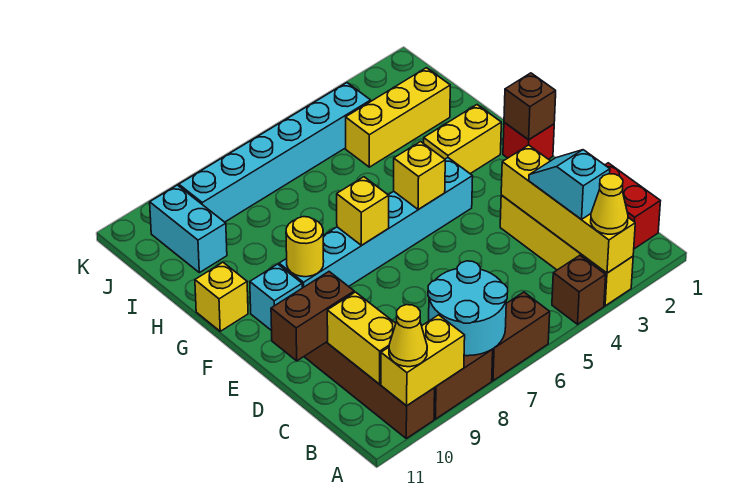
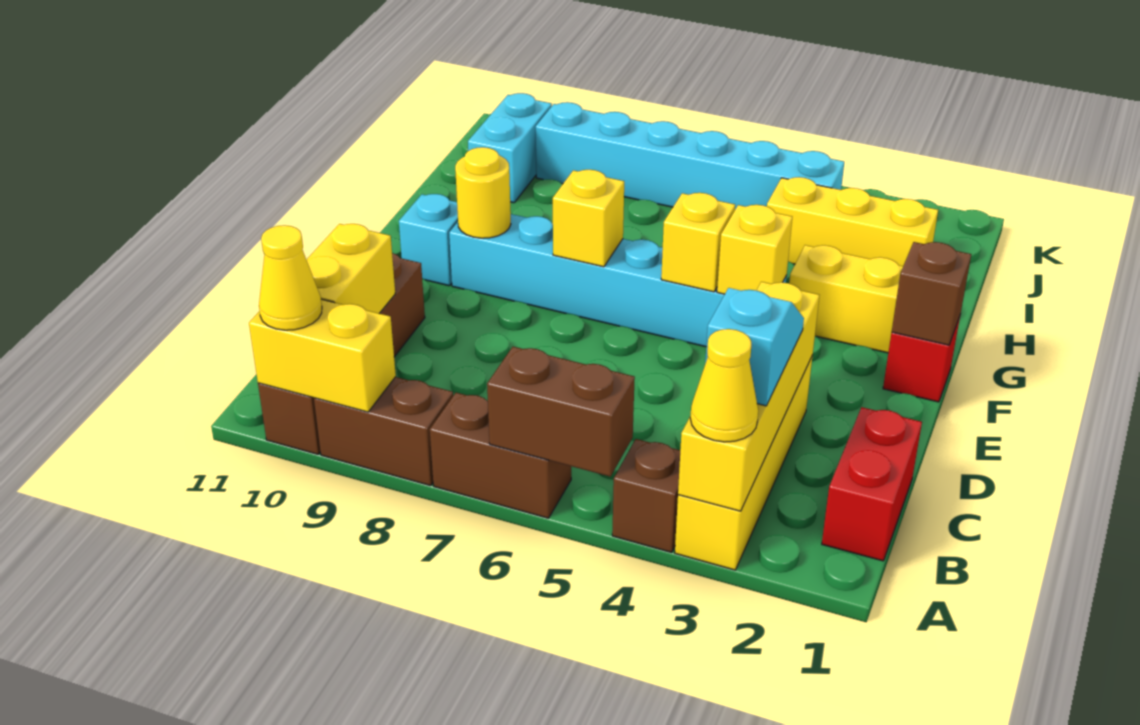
cyan round brick A7:B8 level 2 -> none
brown brick D10:D11 level 2 -> brown brick A5:A6 level 2
yellow brick G11 level 1 -> yellow brick F4 level 2

